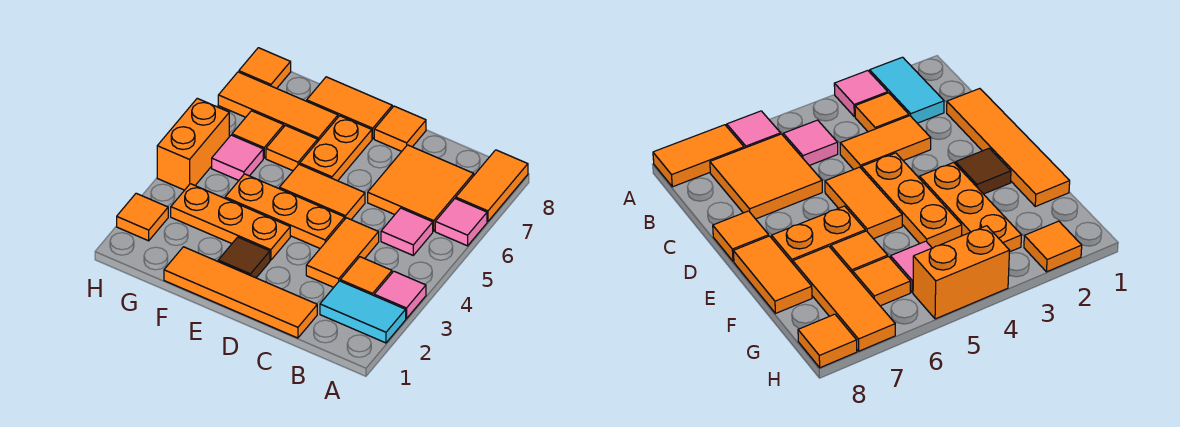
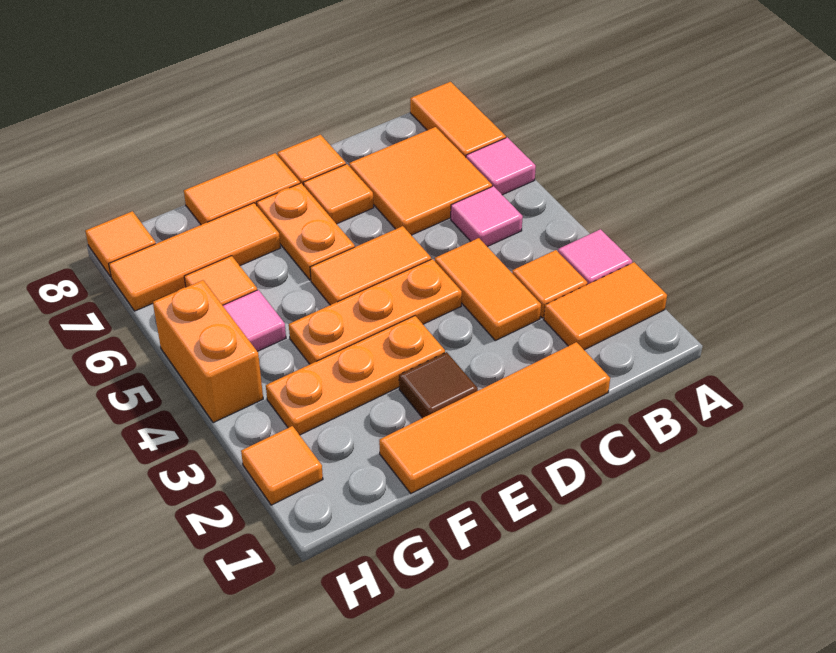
cyan tile A2:B2 level 1 -> orange tile A2:B2 level 1
orange tile F6 level 1 -> orange tile D7 level 1

